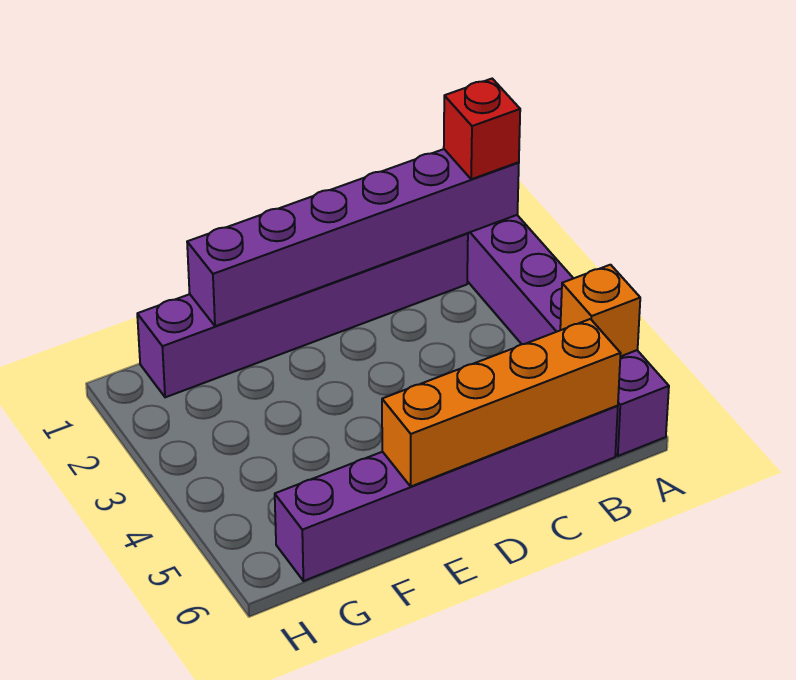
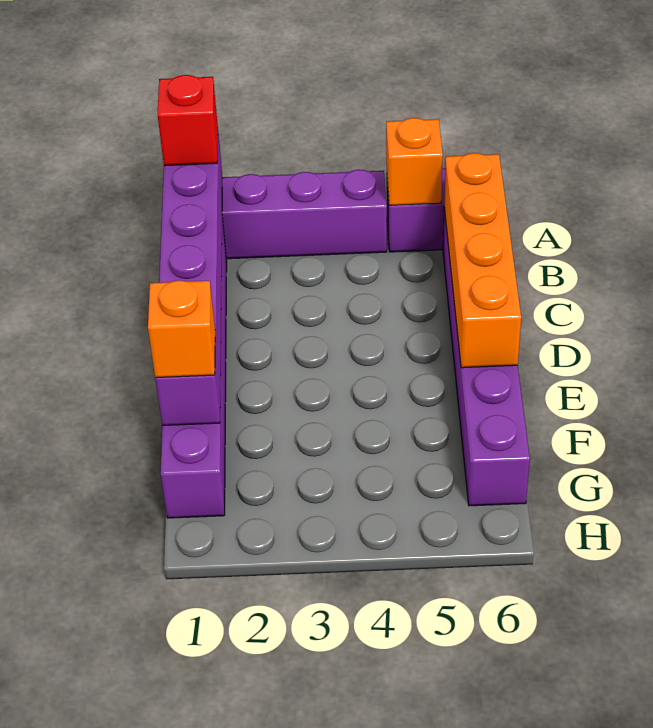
none -> orange brick F1 level 3

